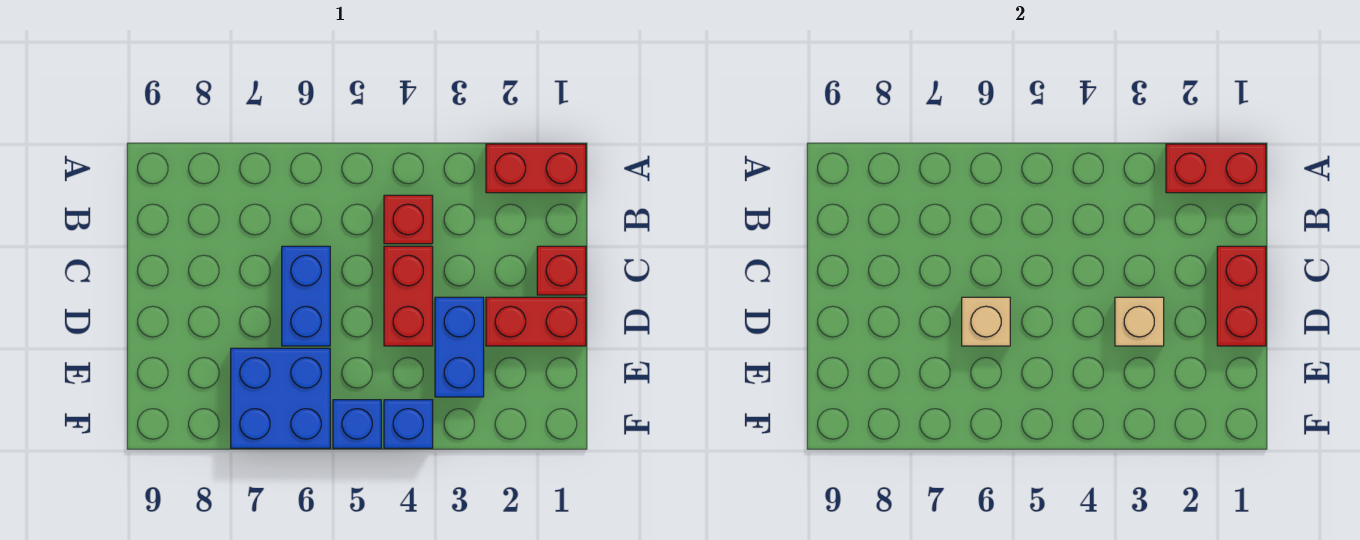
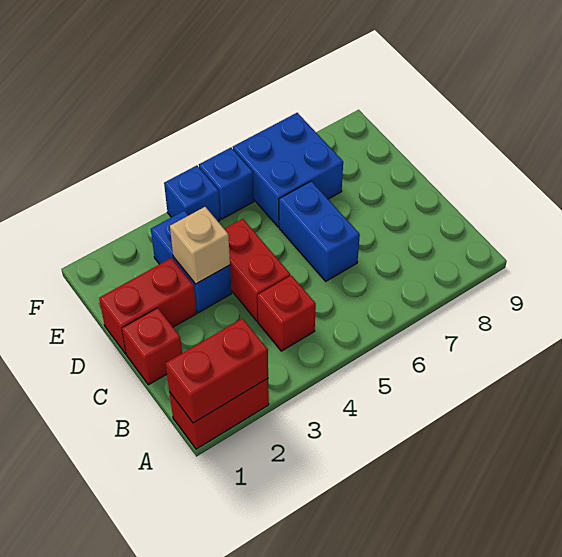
red brick C1:D1 level 2 -> none
tan brick D6 level 2 -> none

